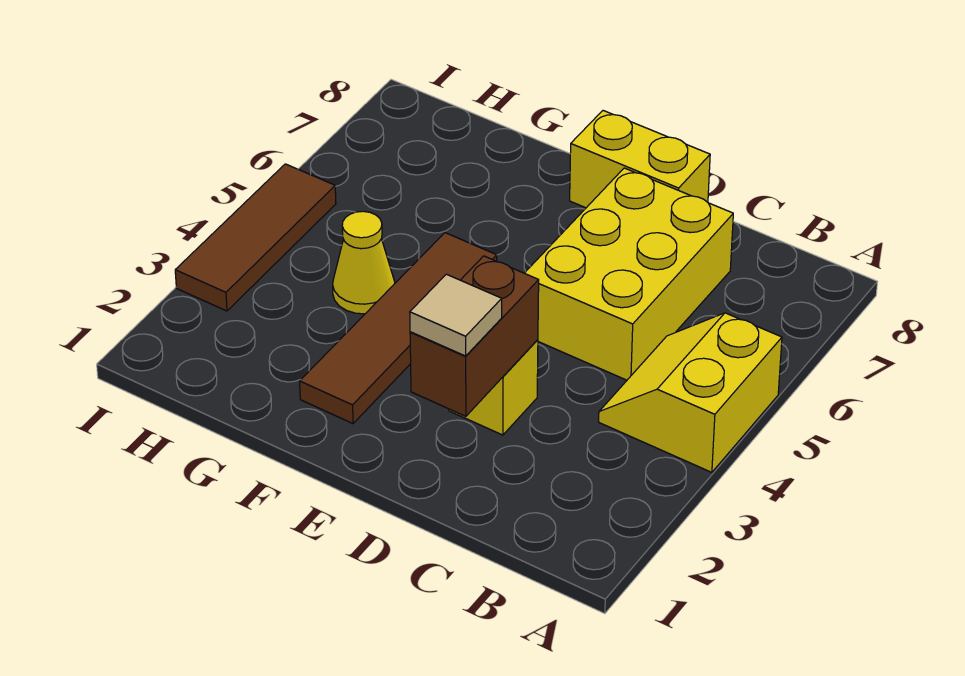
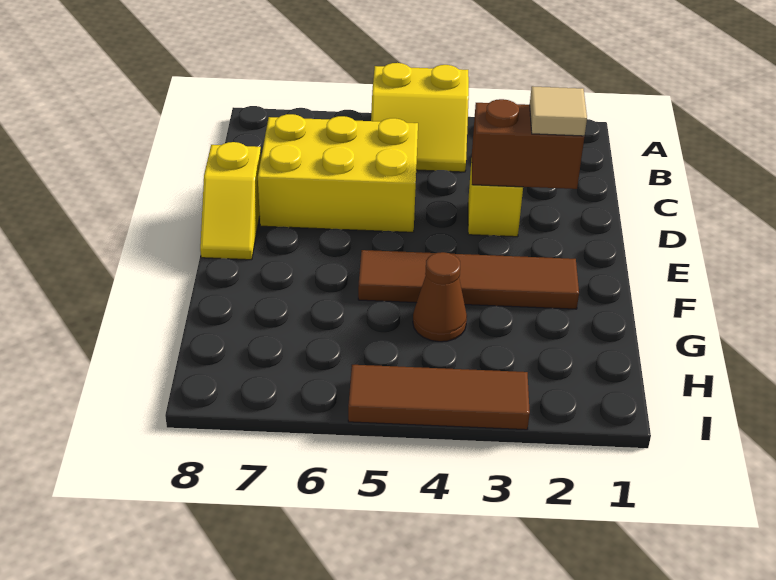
yellow brick D8:E8 level 1 -> yellow slope D8:E8 level 1 top D
yellow cone G4 level 1 -> brown cone G4 level 1

